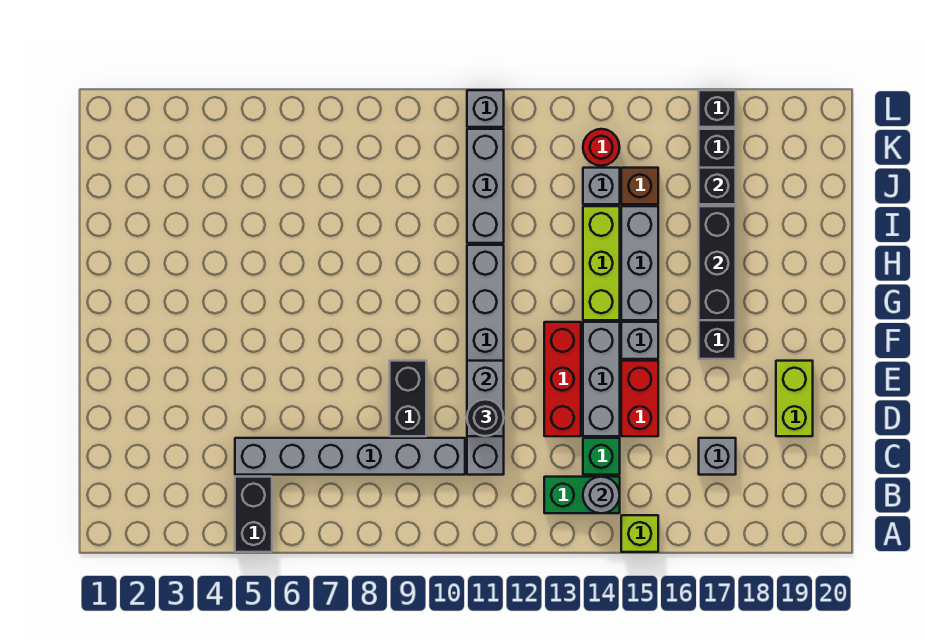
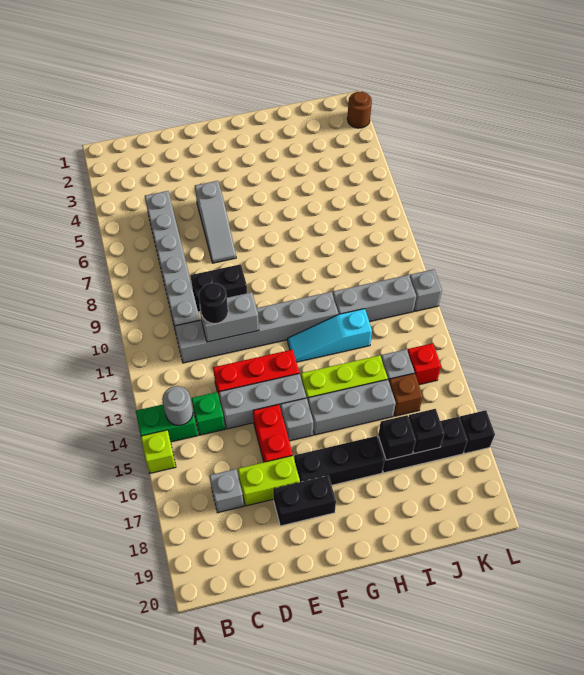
black brick A5:B5 level 1 -> black brick E18:F18 level 1
green brick B13:B14 level 1 -> green brick A14:B14 level 1
red brick D15:E15 level 1 -> red brick E15:E16 level 1
lime brick D19:E19 level 1 -> lime brick D17:E17 level 1
none -> grey slope E5:E7 level 1 top 5
none -> cyan slope G12:I12 level 1 top I
black brick G17:I17 level 2 -> black brick I17 level 2
red round brick K14 level 1 -> red brick K14 level 1
none -> brown round brick L2 level 1

